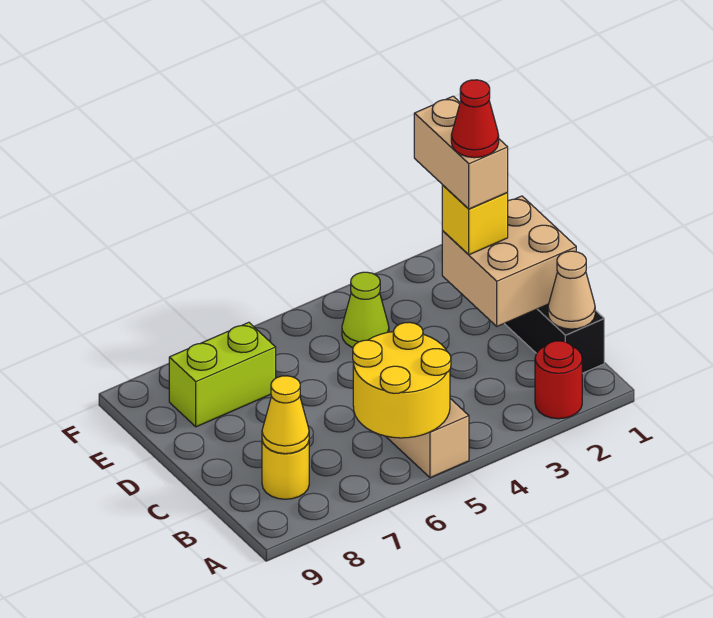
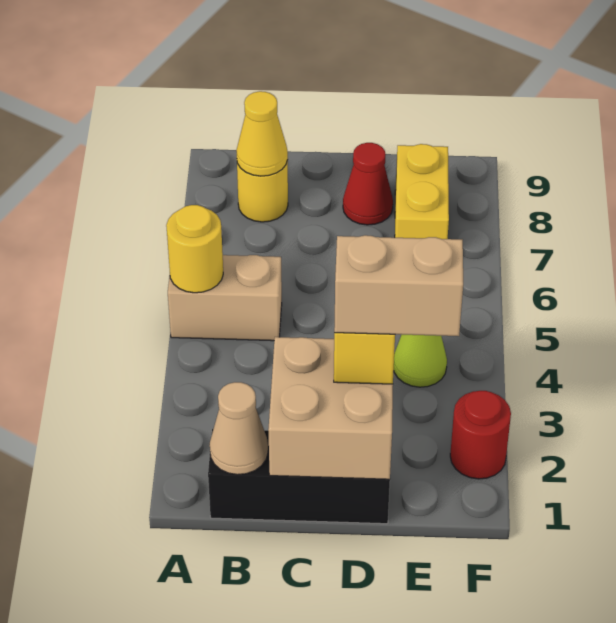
red round brick A2 level 1 -> red round brick F2 level 1
yellow round brick A5:B6 level 2 -> yellow round brick A5 level 2
red cone D2 level 5 -> red cone D8 level 1
lime brick E7:E8 level 1 -> yellow brick E7:E8 level 1

